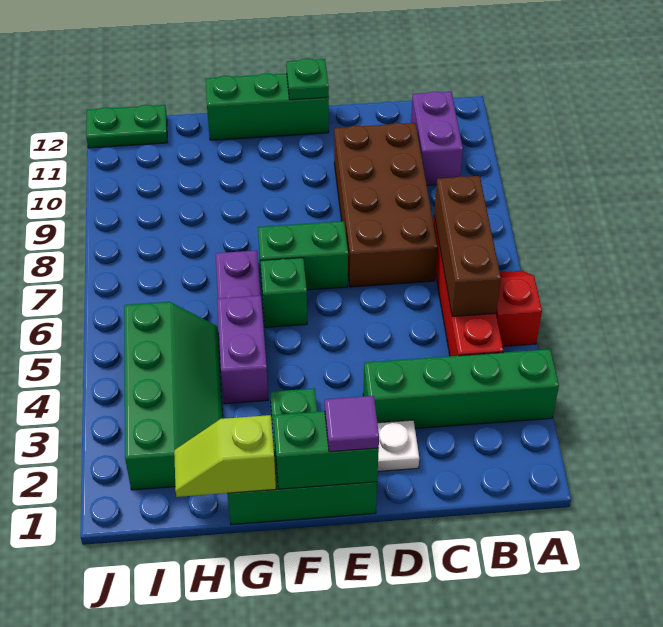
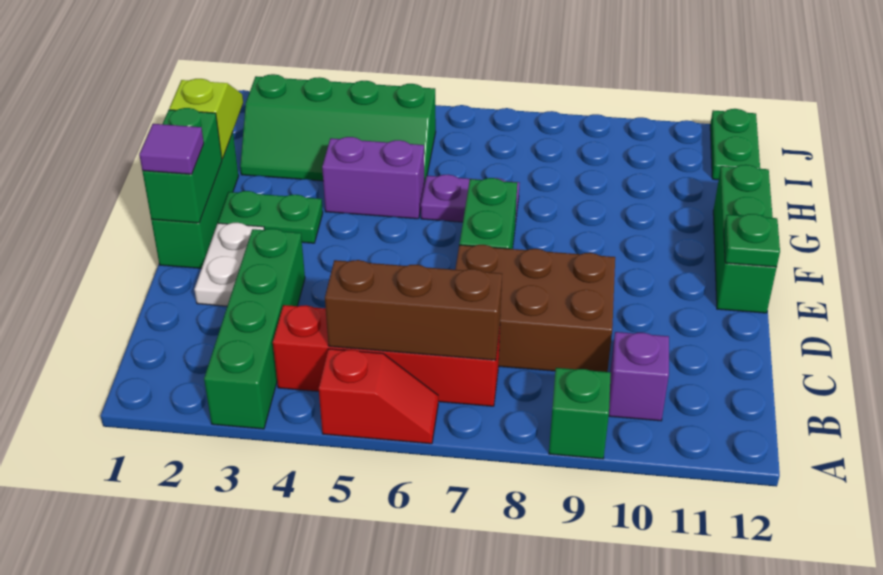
purple brick B10:B11 level 1 -> purple brick B10 level 1
brown brick C7:D10 level 1 -> brown brick C7:D9 level 1
green brick F6 level 1 -> green brick A9 level 1

